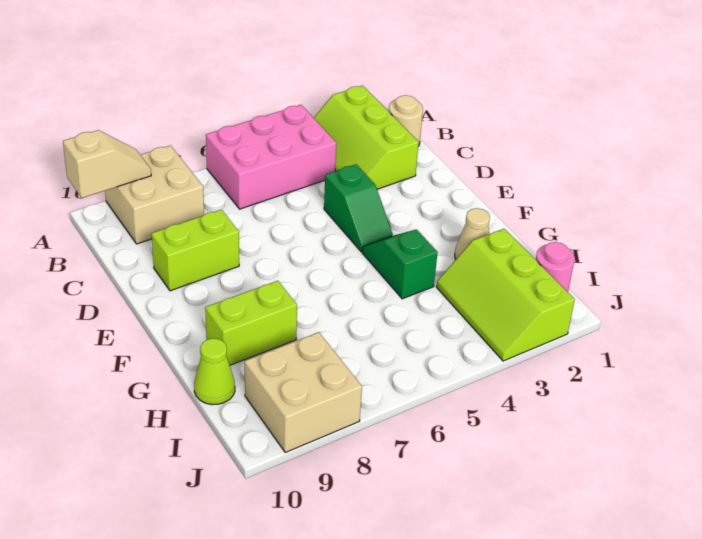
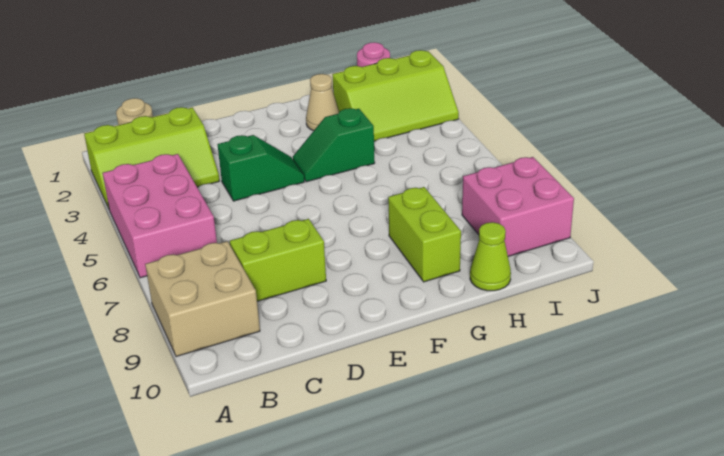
tan slope A9:A10 level 2 top 10 -> none
lime brick D8:D9 level 1 -> lime brick C8:D8 level 1
tan brick I8:J9 level 1 -> pink brick I8:J9 level 1

